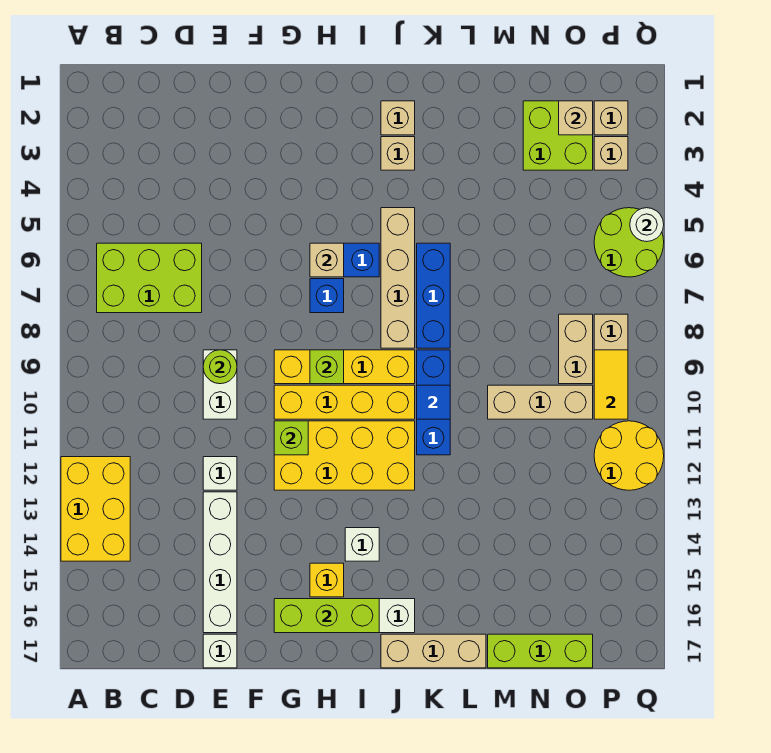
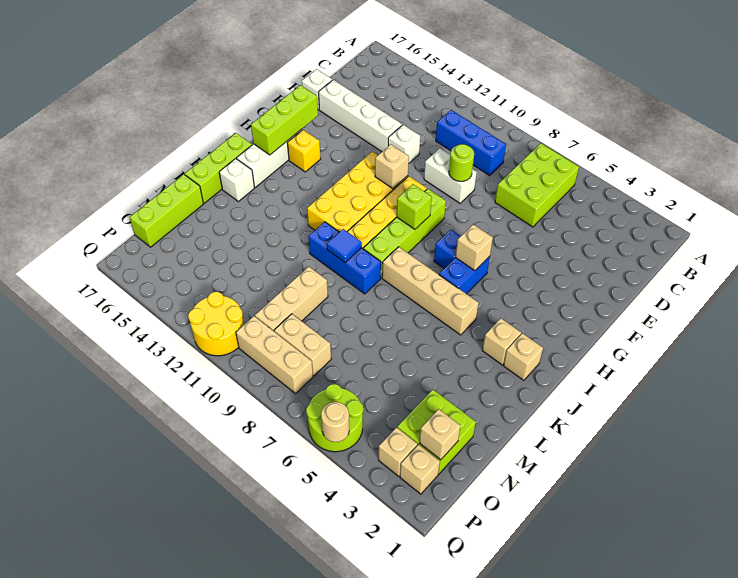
yellow brick A12:B14 level 1 -> none
yellow brick G9:J9 level 1 -> lime brick G9:J9 level 1
lime brick G11 level 2 -> tan brick G11 level 2
white brick I14 level 1 -> white brick K16 level 1
tan brick J17:L17 level 1 -> lime brick J17:L17 level 1
blue brick K6:K8 level 1 -> blue brick C9:C11 level 1
yellow tile P9:P10 level 2 -> none
white round brick Q5 level 2 -> tan round brick Q5 level 2

